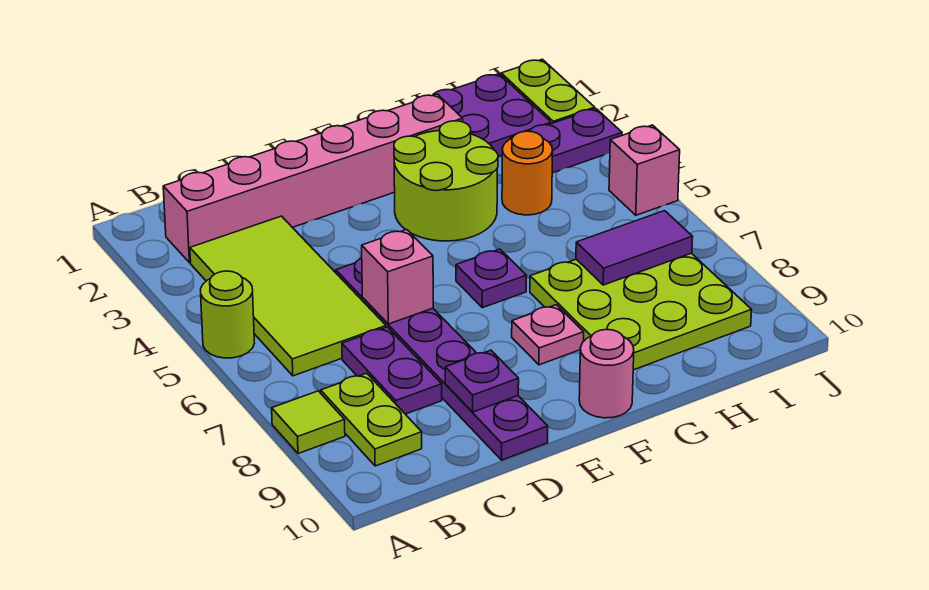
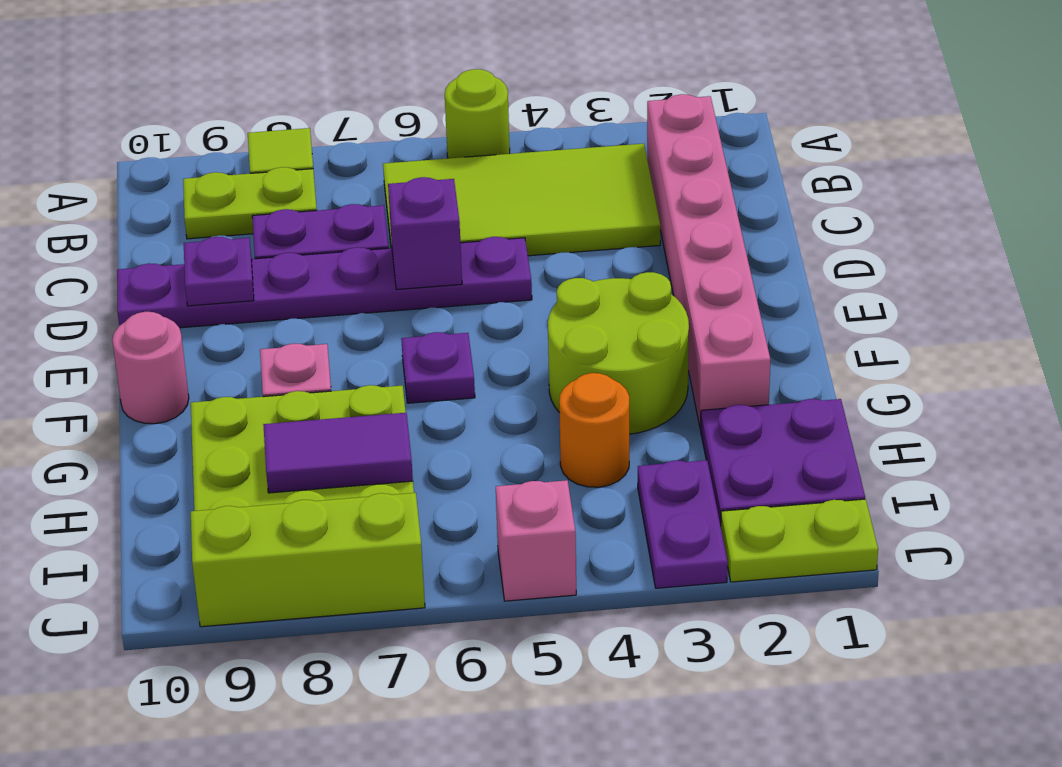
pink brick D6 level 2 -> purple brick D6 level 2
purple tile H7:I7 level 2 -> purple tile H7:H8 level 2
none -> lime brick J7:J9 level 1

